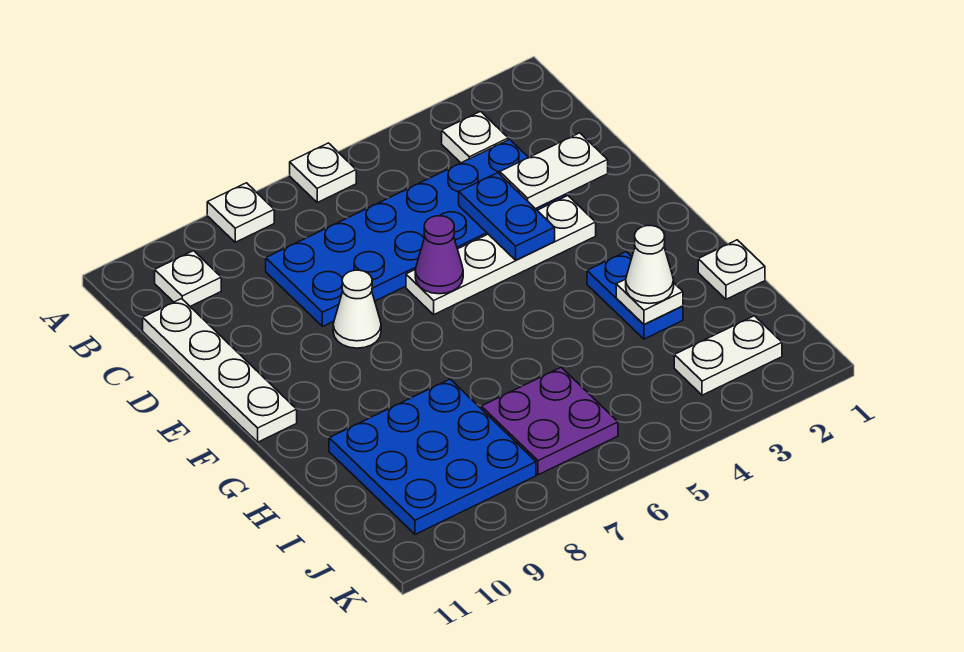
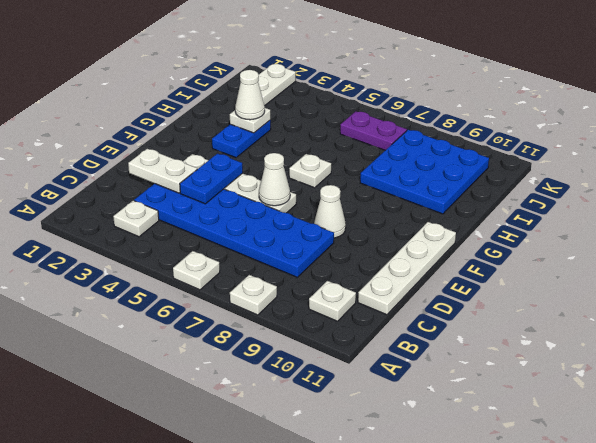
purple cone E6 level 2 -> white cone E6 level 2
white plate H1 level 1 -> white plate G6 level 1
purple plate I6:J7 level 1 -> purple plate J6:J7 level 1
white plate J2:J3 level 1 -> white plate J2:K2 level 1

